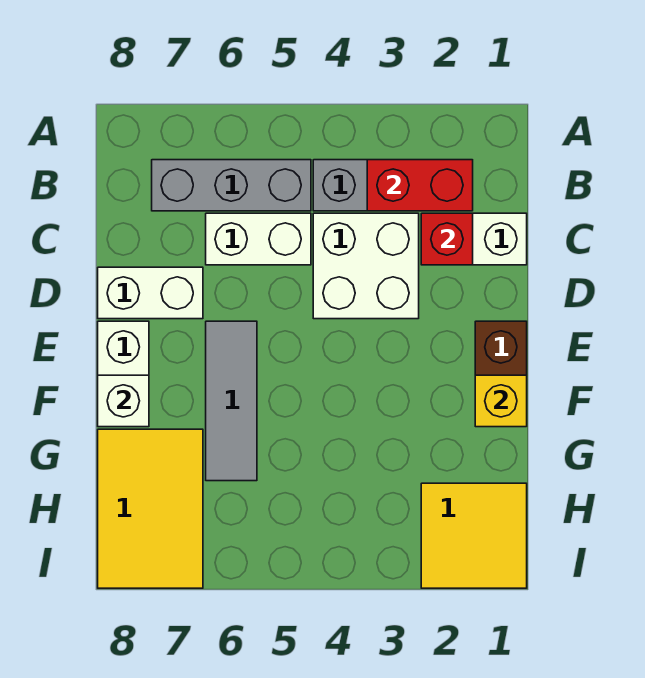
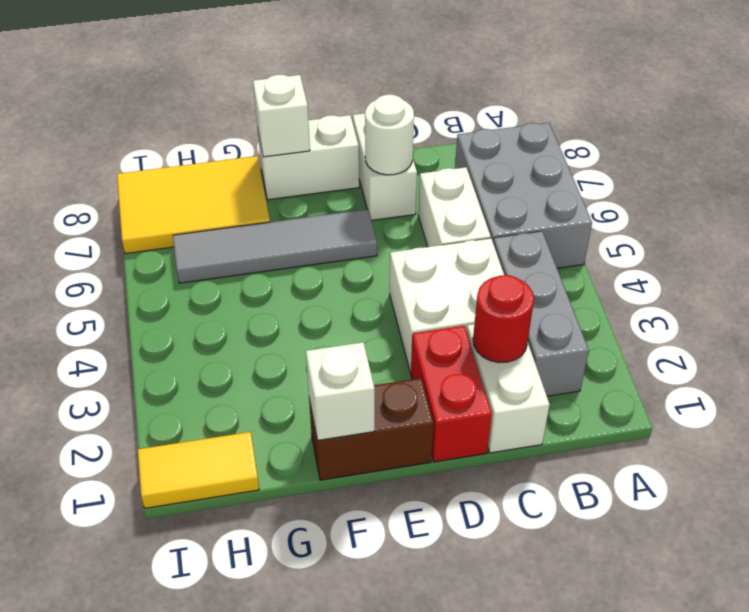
red brick B2:B3 level 2 -> red brick D1:D2 level 1
grey brick B5:B7 level 1 -> grey brick A5:B7 level 1
red brick C2 level 2 -> red round brick C2 level 2
none -> white round brick D7 level 2
grey tile E6:G6 level 1 -> grey tile E6:H6 level 1
yellow brick F1 level 2 -> white brick F1 level 2
yellow tile H1:I2 level 1 -> yellow tile H1:I1 level 1

